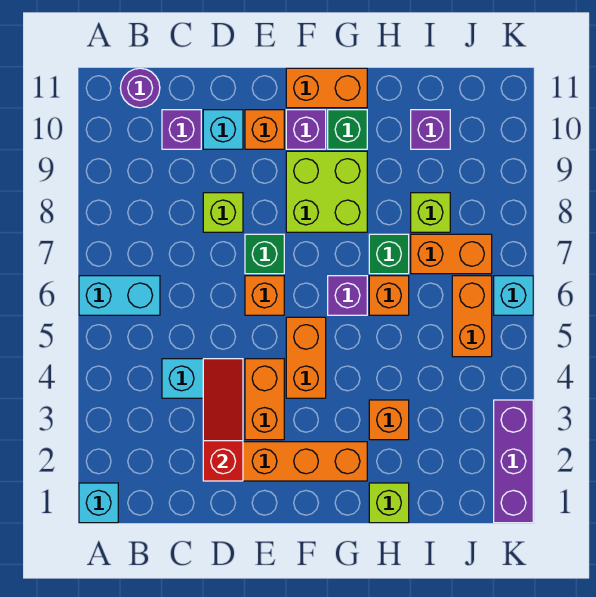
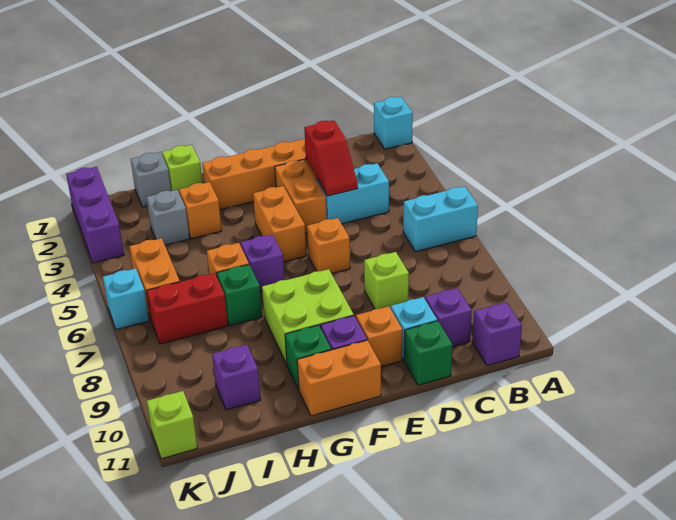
purple round brick B11 level 1 -> purple brick B11 level 1
red slope D2:D4 level 2 top 2 -> red slope D3:D4 level 2 top 3
green brick E7 level 1 -> green brick D11 level 1
none -> grey brick I1 level 1
none -> grey brick I3 level 1
orange brick I7:J7 level 1 -> red brick I7:J7 level 1
lime brick I8 level 1 -> lime brick K11 level 1

